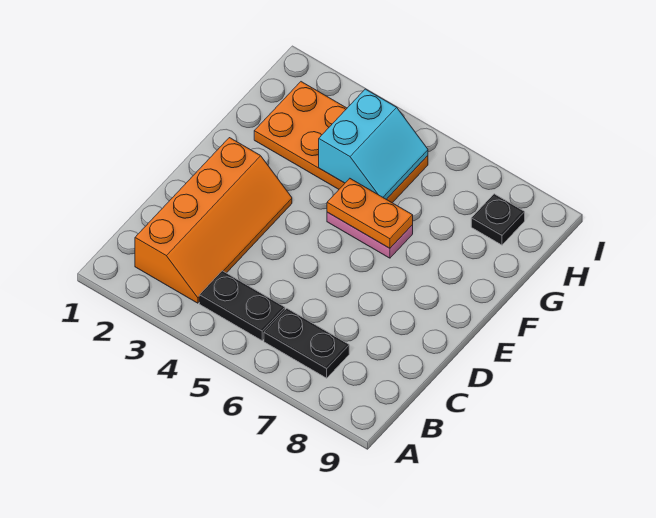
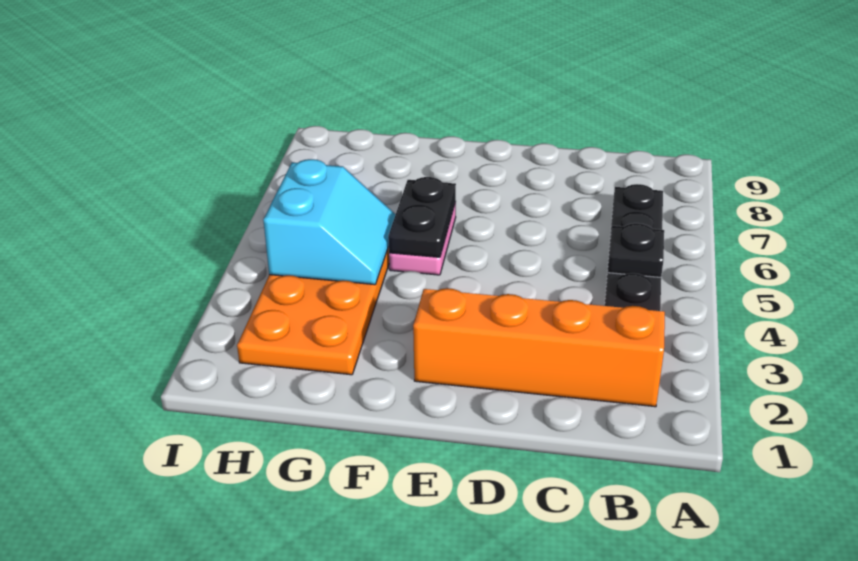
orange plate F5:F6 level 2 -> black plate F5:F6 level 2
cyan slope G4:H5 level 2 top 4 -> cyan slope G4:H5 level 2 top H
black plate H8 level 1 -> black plate B5 level 2

